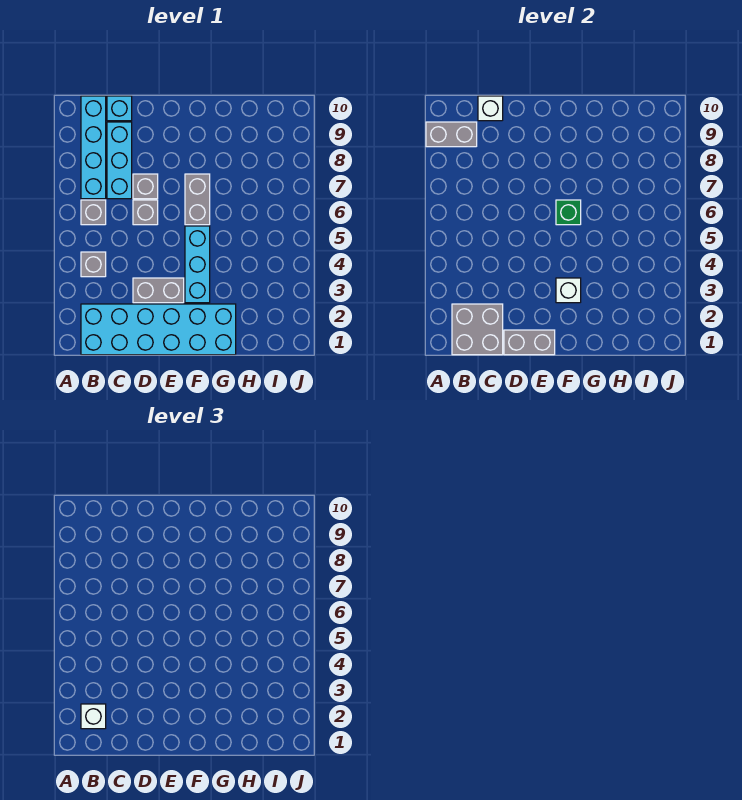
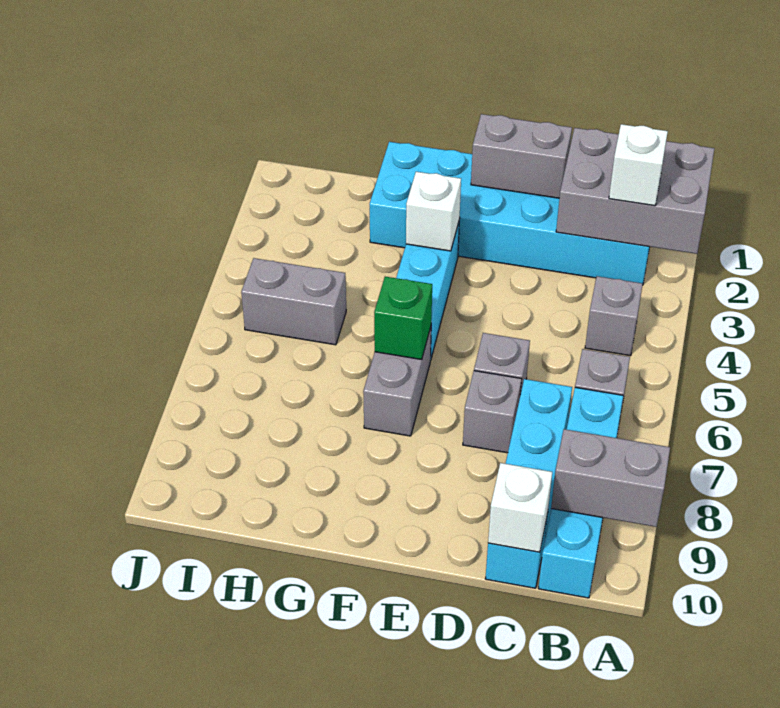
grey brick B1:C2 level 2 -> grey brick A1:C2 level 2
grey brick D3:E3 level 1 -> grey brick H5:I5 level 1

